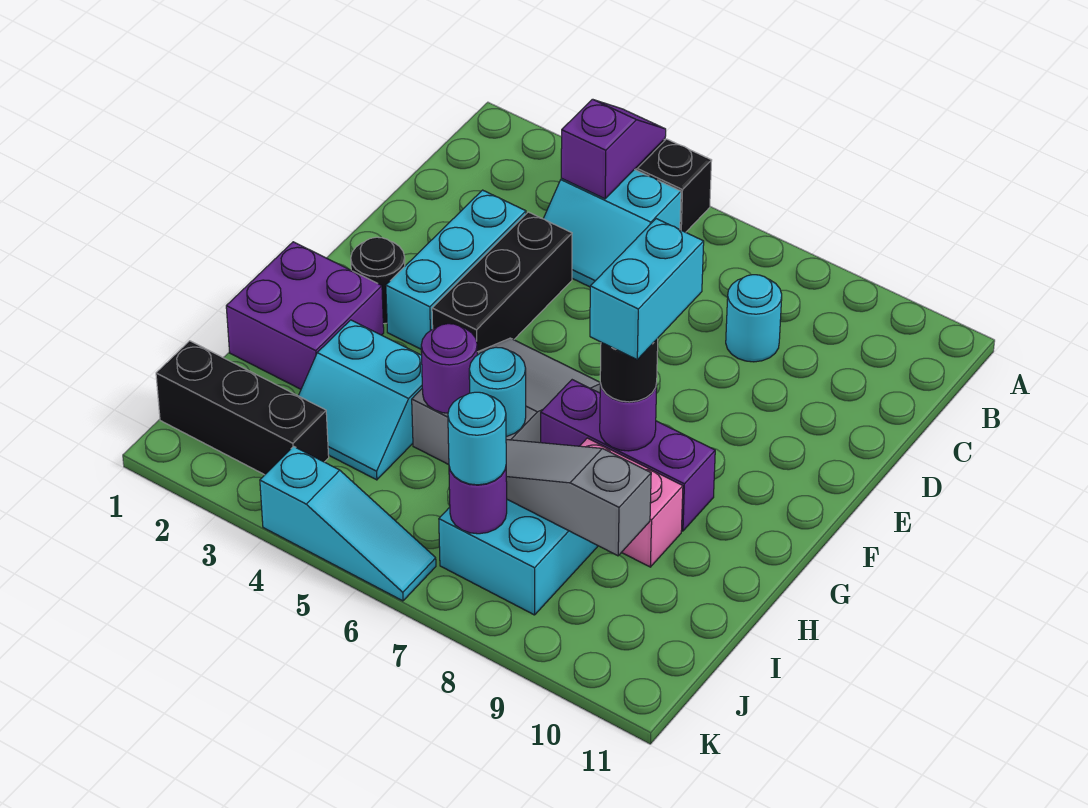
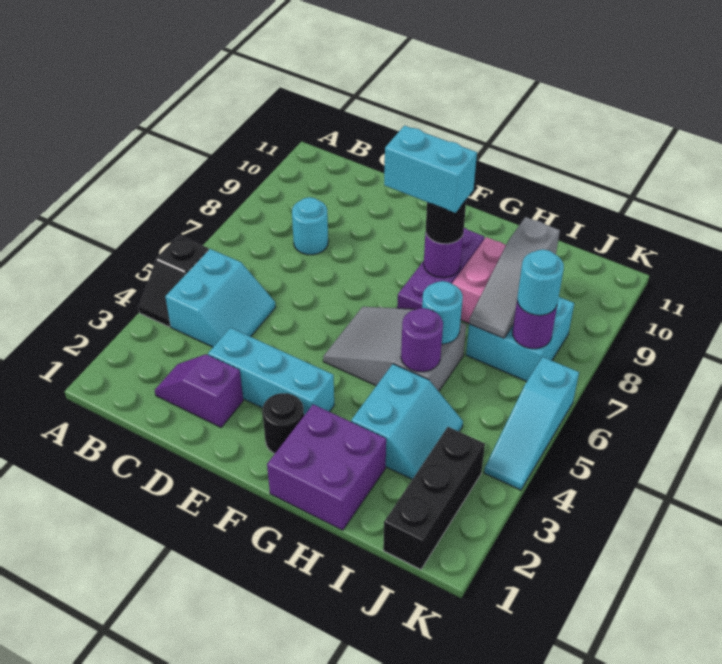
purple slope A4:B4 level 2 top B -> purple slope C2:D2 level 1 top D
black brick D4:F4 level 1 -> none
cyan slope K4:K6 level 1 top 4 -> cyan slope K4:K6 level 1 top 6

